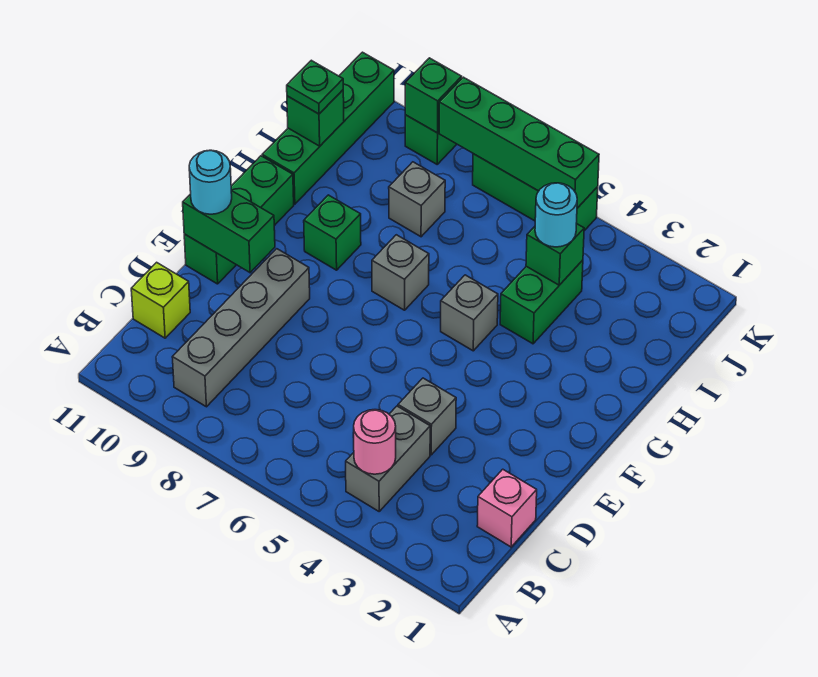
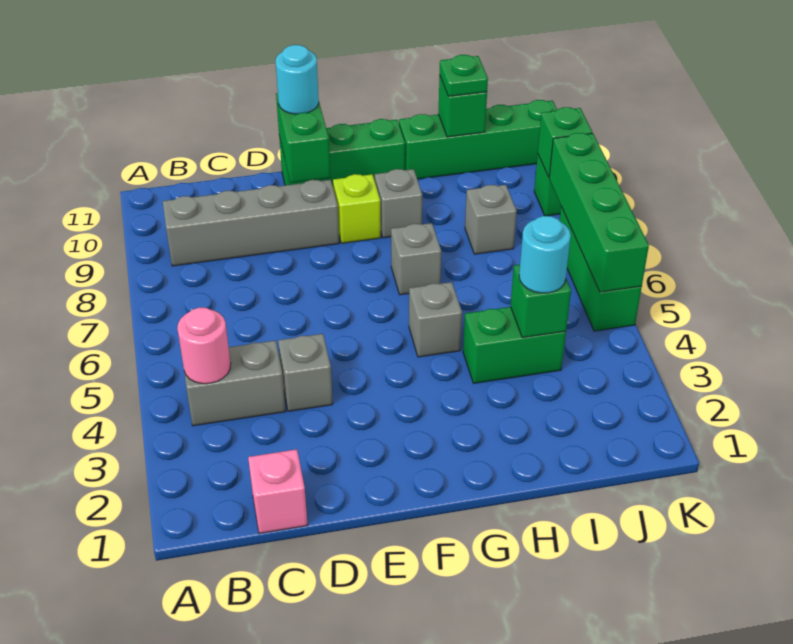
lime brick C11 level 1 -> lime brick F9 level 1
green brick G9 level 1 -> grey brick G9 level 1

